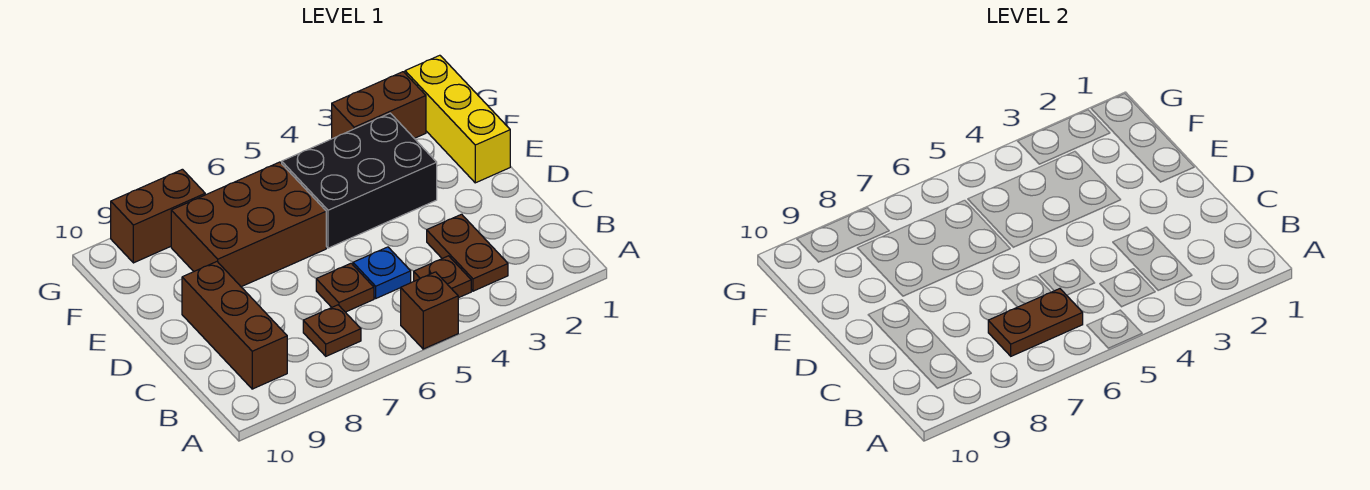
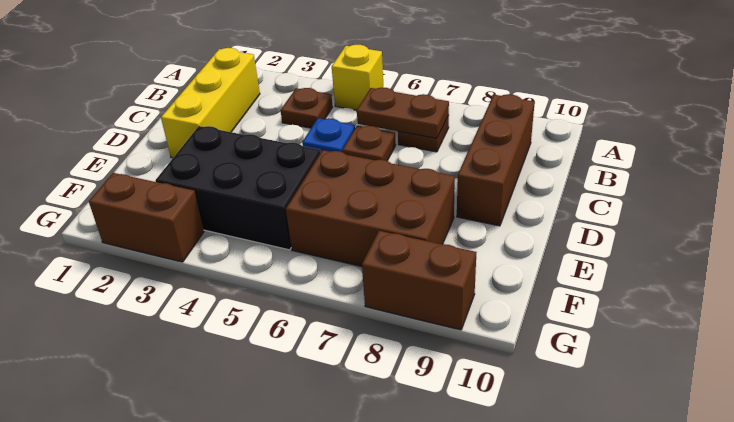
brown brick A5 level 1 -> yellow brick A5 level 1
brown plate B3:C3 level 1 -> none
yellow brick E1:G1 level 1 -> yellow brick B2:D2 level 1

